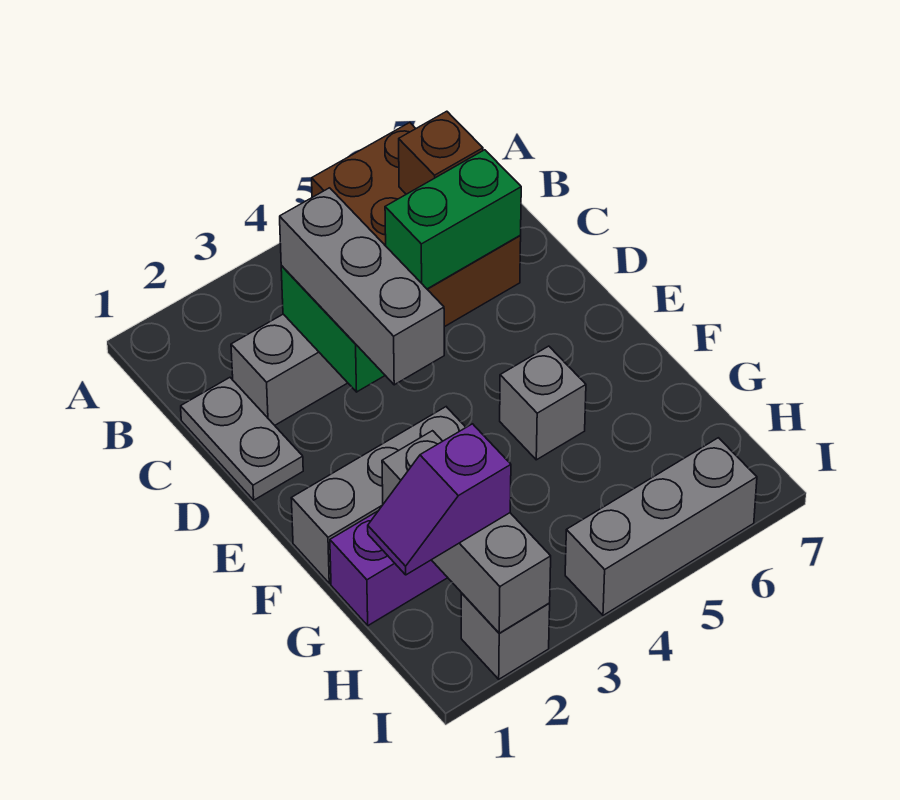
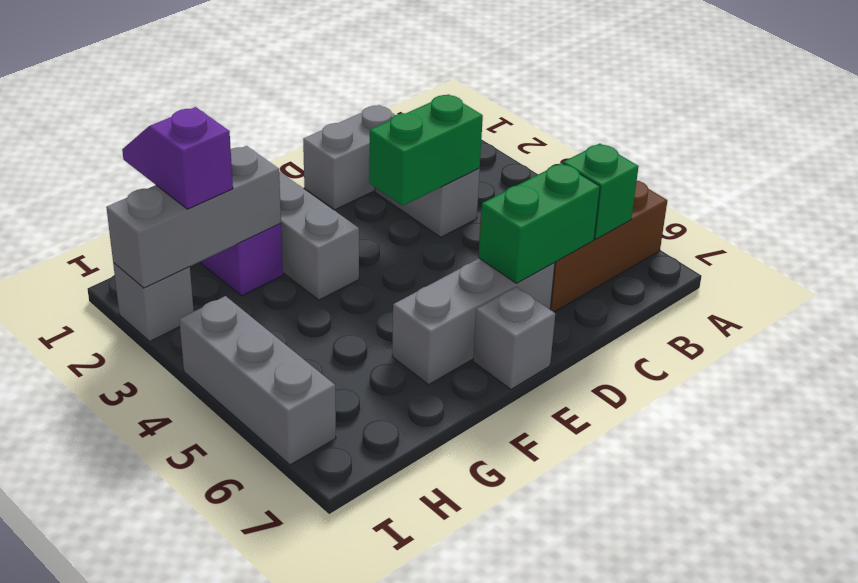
brown brick B6 level 2 -> green brick B6 level 2
grey plate C1:D1 level 1 -> grey brick C1:D1 level 1
grey brick C3:E3 level 3 -> grey brick D6:F6 level 1
green brick C5:C6 level 2 -> green brick C6:D6 level 2
grey brick F5 level 1 -> grey brick E7 level 1

